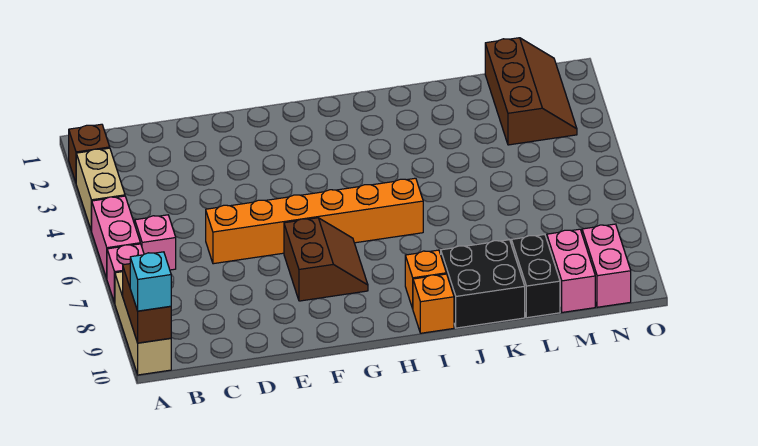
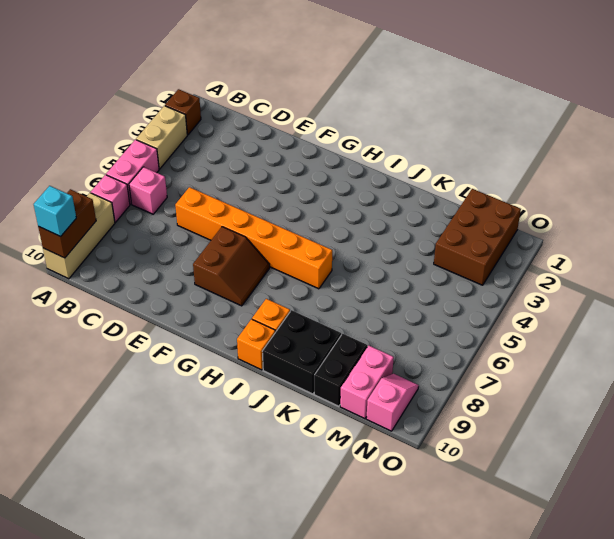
brown slope M1:N3 level 1 top M -> brown brick M1:N3 level 1
pink brick N9:N10 level 1 -> pink slope N9:N10 level 1 top 10

